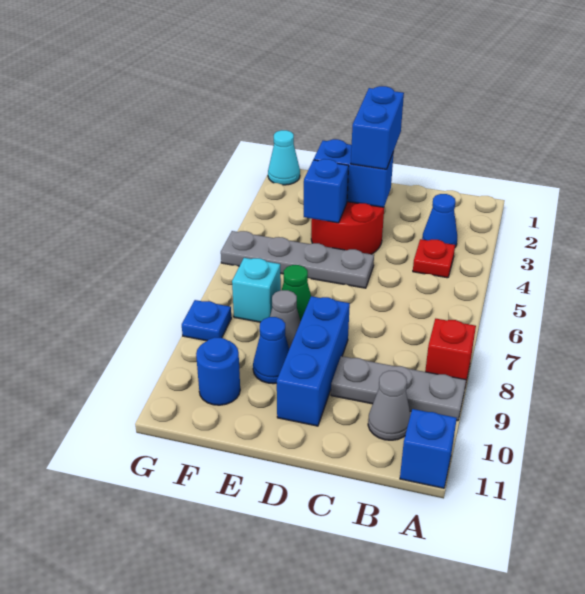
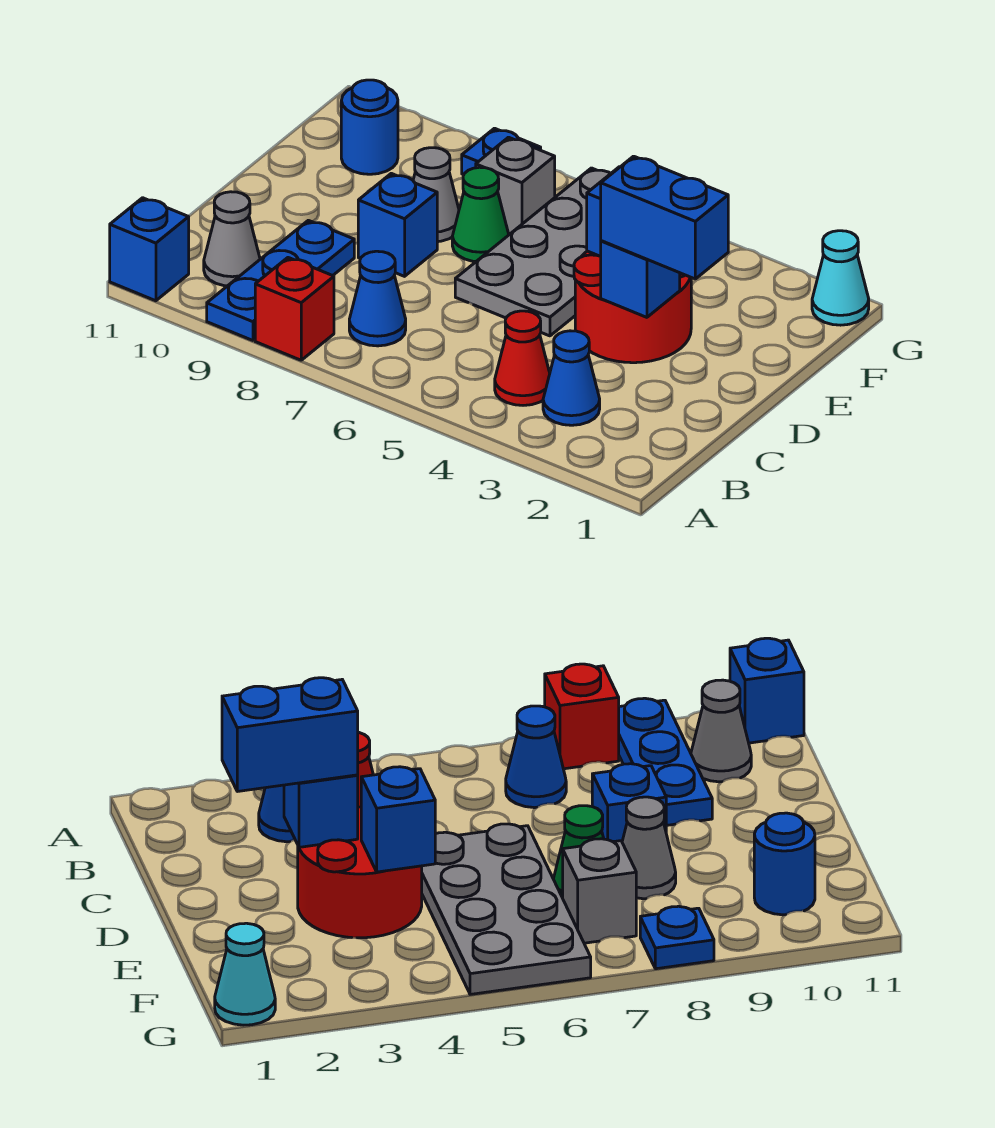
grey plate A9:C9 level 1 -> blue plate A9:C9 level 1
red plate B4 level 1 -> red cone B4 level 1
blue brick D3:E3 level 2 -> blue brick D3 level 2
grey plate D5:G5 level 1 -> grey plate D5:G6 level 1
blue brick D8:D10 level 1 -> blue brick D8 level 1
blue cone E9 level 1 -> blue cone B7 level 1
cyan brick F7 level 1 -> grey brick F7 level 1

